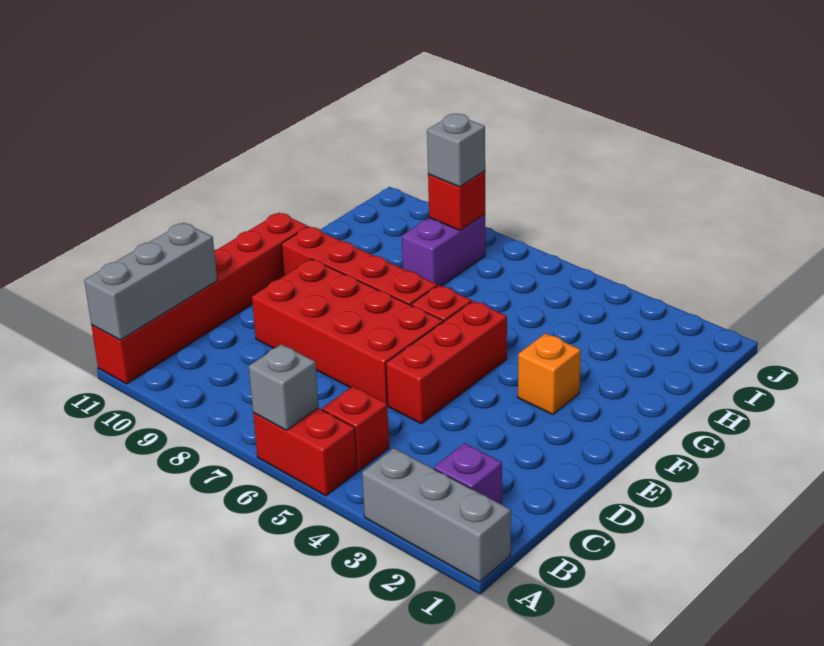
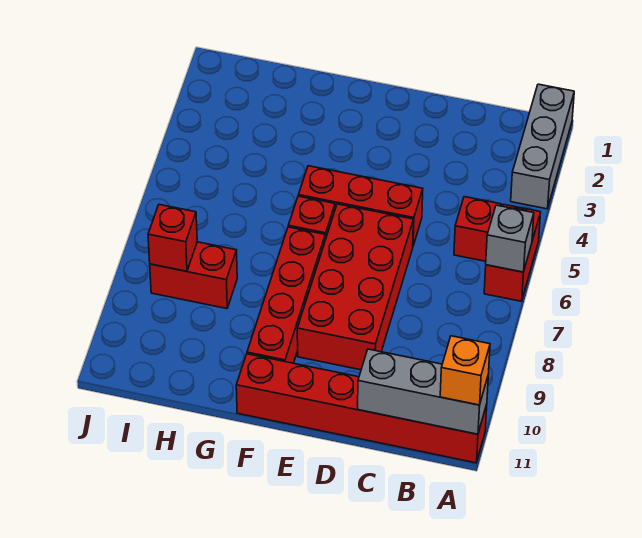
purple brick B2 level 1 -> none
orange brick F3 level 1 -> orange brick A11 level 3
purple brick H8:I8 level 1 -> red brick H8:I8 level 1
grey brick I8 level 3 -> none

